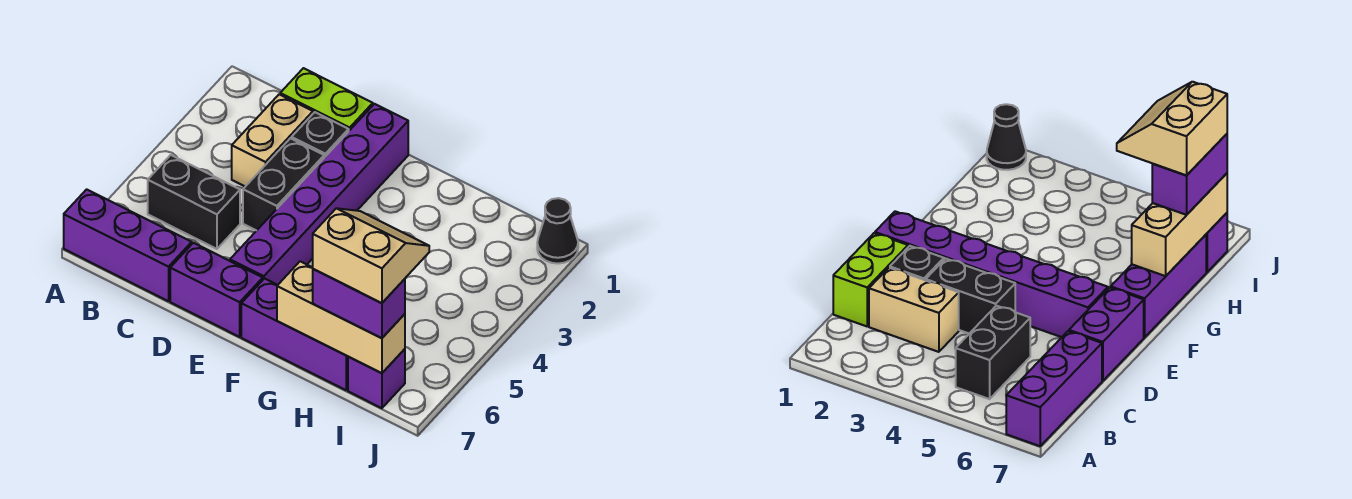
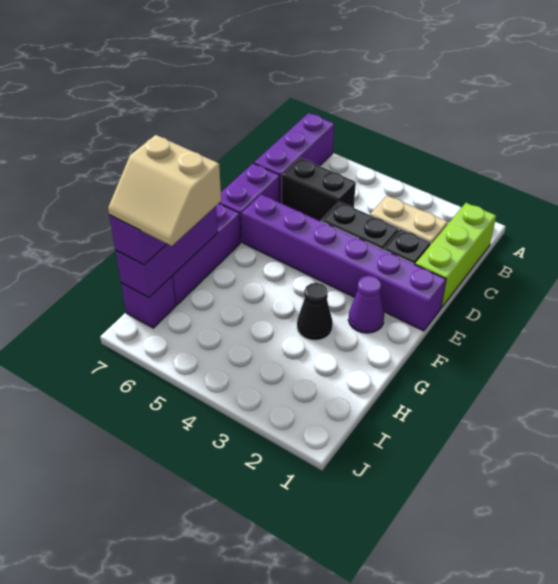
black brick B5:C5 level 1 -> black brick C5:C6 level 1
lime brick C1:D1 level 1 -> lime brick B1:D1 level 1
none -> purple cone F2 level 1
tan brick G7:I7 level 2 -> purple brick G7:I7 level 2
tan slope H6:I7 level 4 top 7 -> tan slope H6:I7 level 4 top H
black cone J1 level 1 -> black cone G3 level 1

